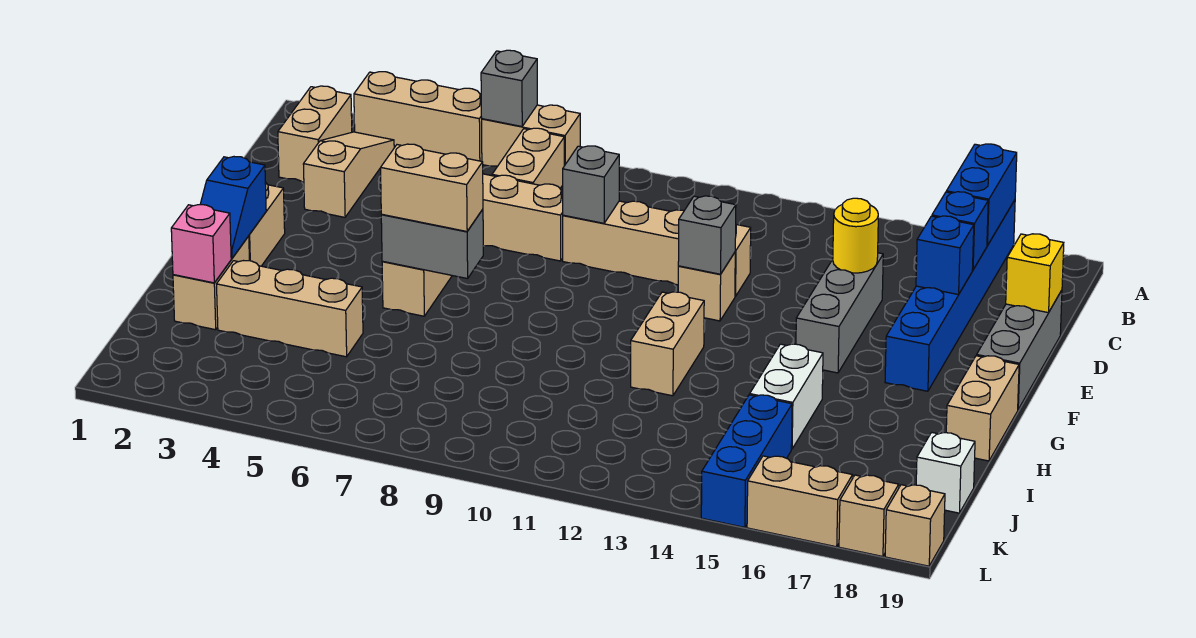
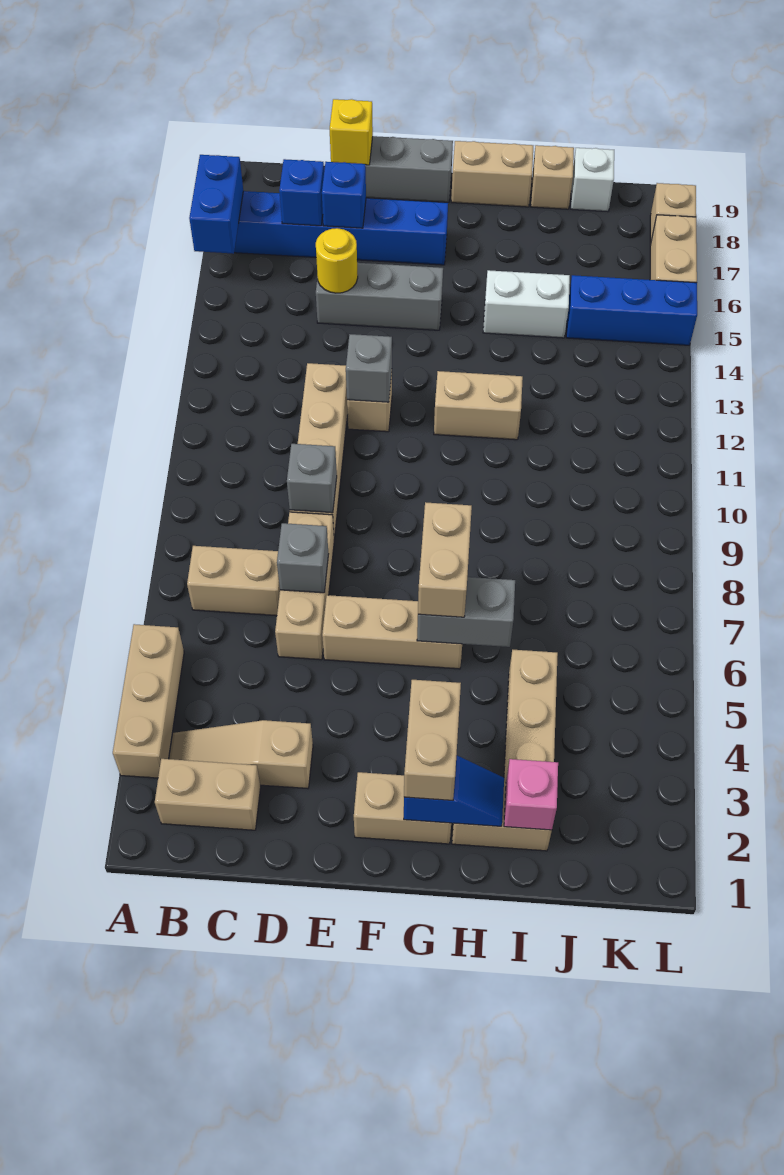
tan brick A6:A7 level 1 -> tan brick G2:G3 level 3
grey brick A6 level 2 -> grey brick D7 level 2
blue brick A17:B17 level 2 -> blue brick A16:A17 level 2
grey brick G6:G7 level 2 -> grey brick G6:H6 level 2
tan brick L19 level 1 -> tan brick I19 level 1

